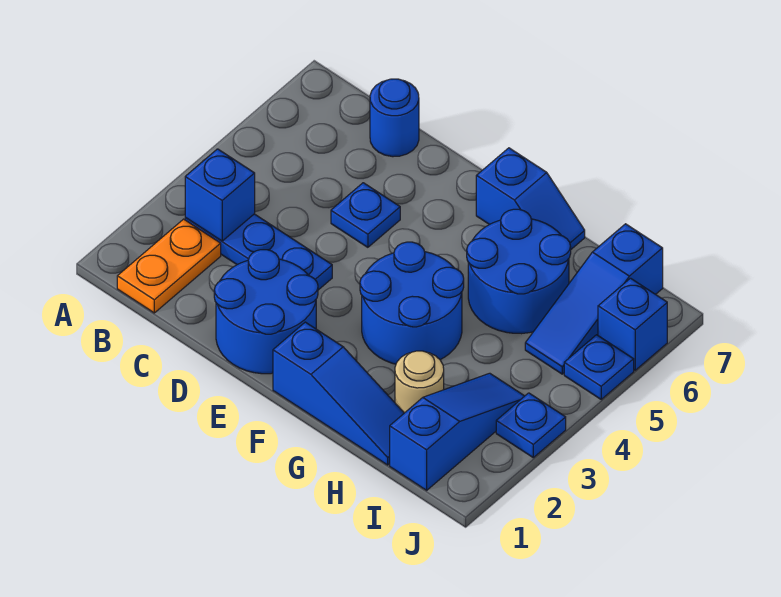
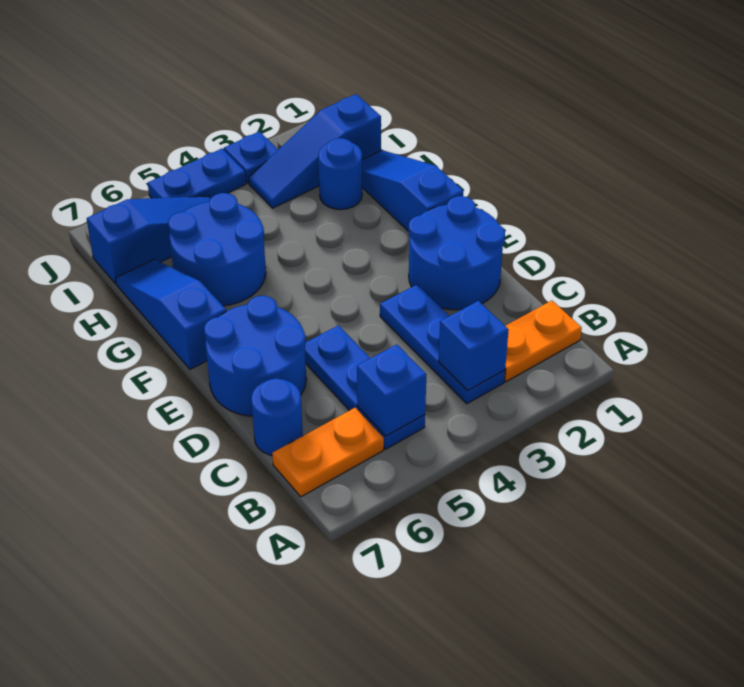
none -> orange plate B6:B7 level 1
blue plate D5 level 1 -> blue plate B5:D5 level 1
blue round brick F3:G4 level 1 -> blue round brick D6:E7 level 1
blue slope F7:G7 level 1 top F -> blue slope F7:H7 level 1 top F
tan round brick H2 level 1 -> blue round brick H2 level 1
blue plate J5 level 1 -> blue plate J4:J5 level 1
blue brick J6 level 1 -> blue brick B5 level 2

